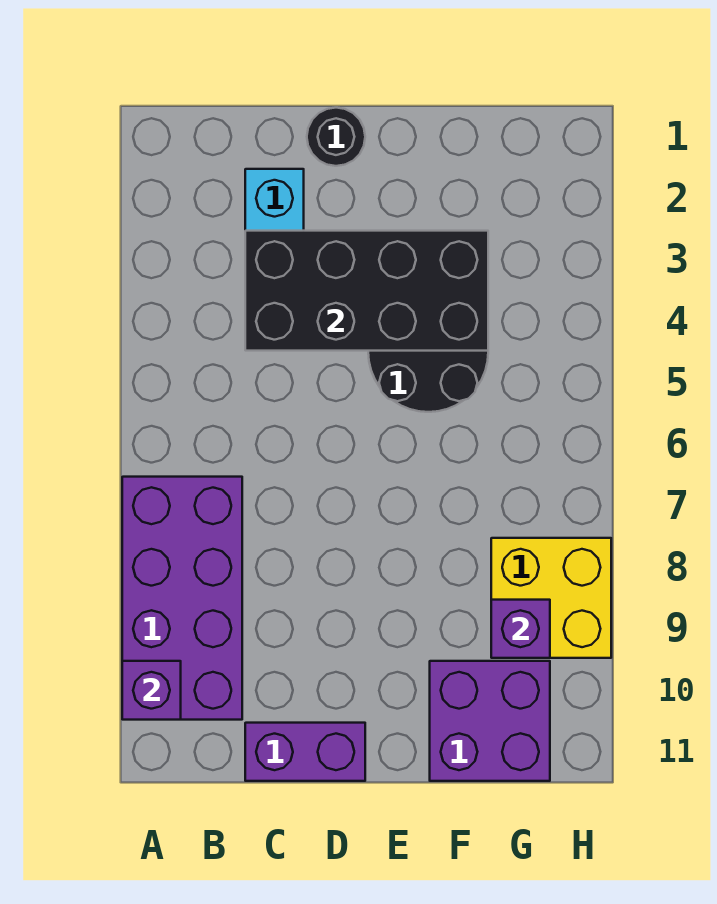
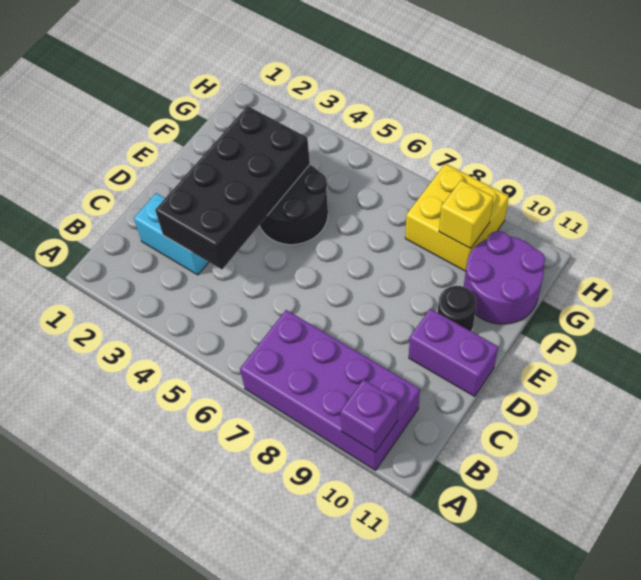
purple brick C11:D11 level 1 -> purple brick D10:D11 level 1
black round brick D1 level 1 -> black round brick E10 level 1
purple brick F10:G11 level 1 -> purple round brick F10:G11 level 1
purple brick G9 level 2 -> yellow brick G9 level 2

